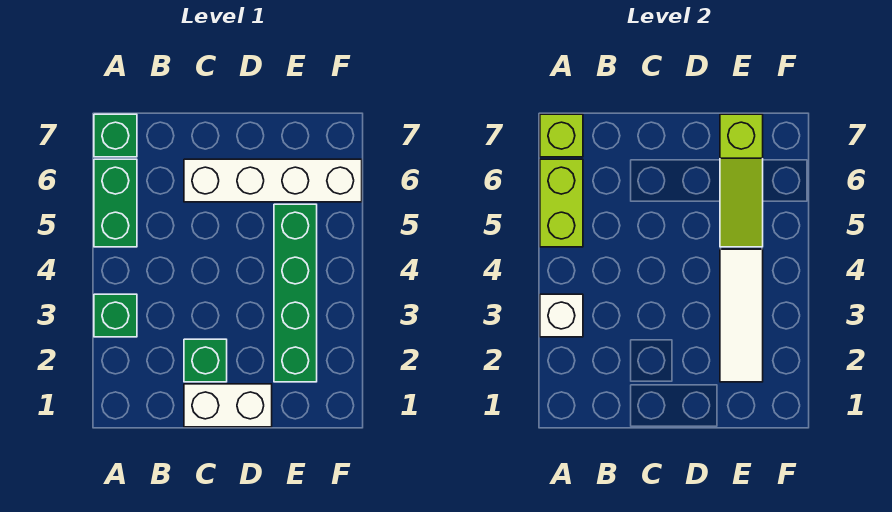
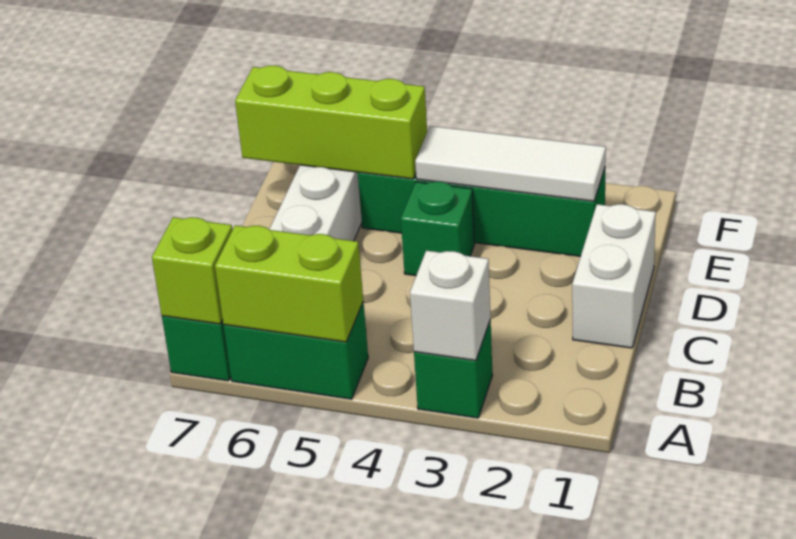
green brick C2 level 1 -> green brick D4 level 1
lime slope E5:E7 level 2 top 7 -> lime brick E5:E7 level 2

